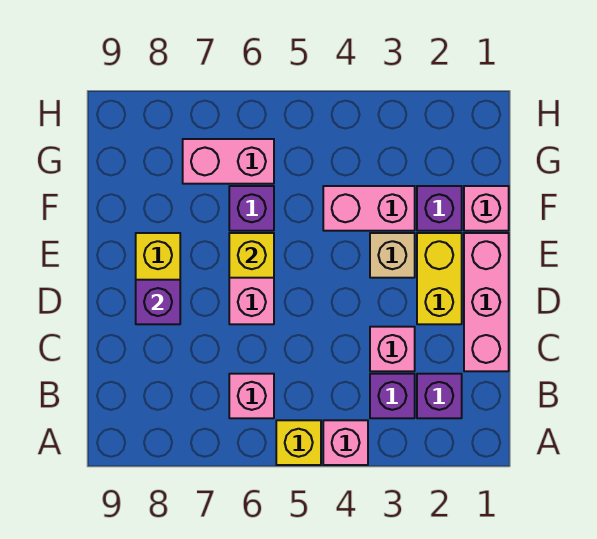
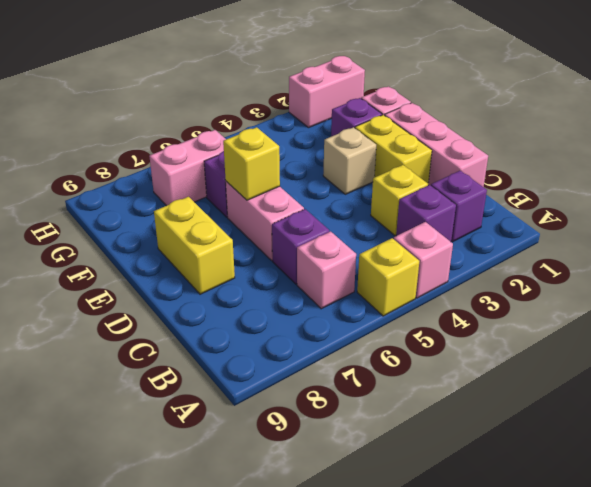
pink brick C3 level 1 -> yellow brick C3 level 1
purple brick D8 level 2 -> purple brick C6 level 1
pink brick F3:F4 level 1 -> pink brick H1:H2 level 1

